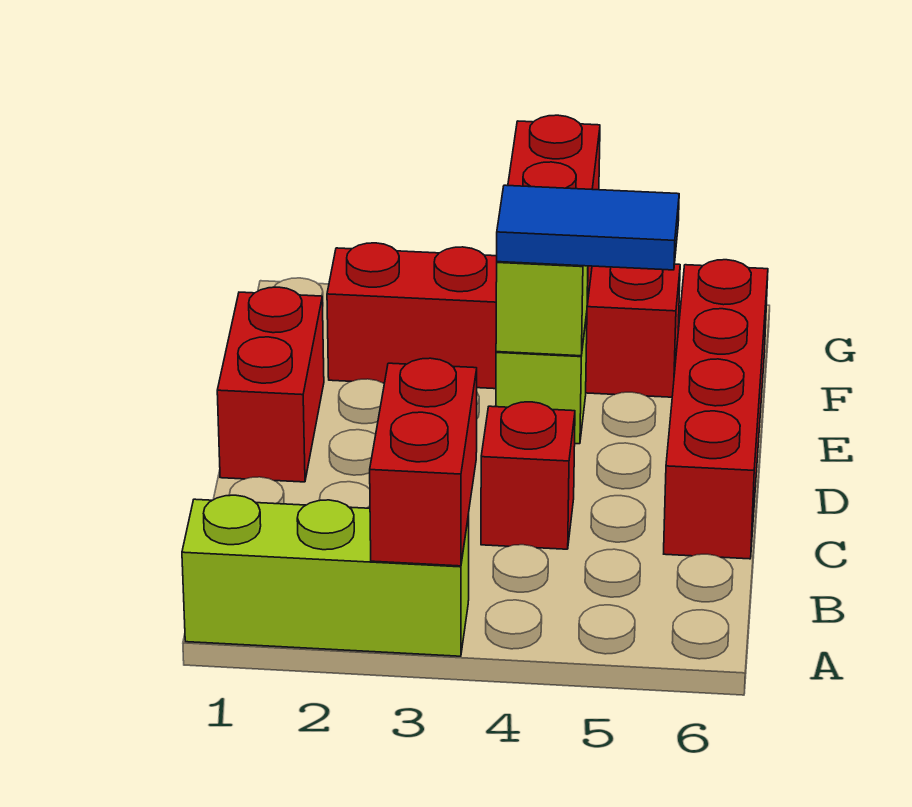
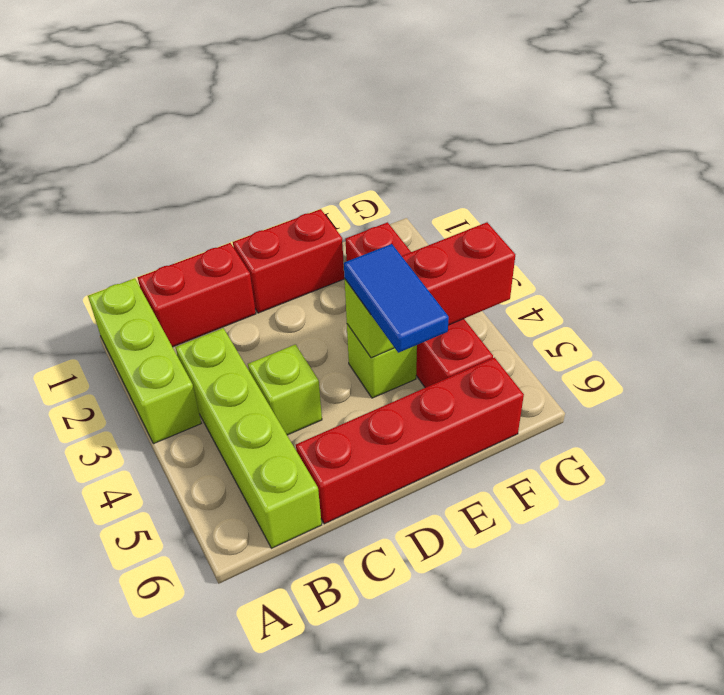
red brick A3:B3 level 2 -> red brick B1:C1 level 1
none -> lime brick B3:B6 level 1
red brick C4 level 1 -> lime brick C4 level 1

